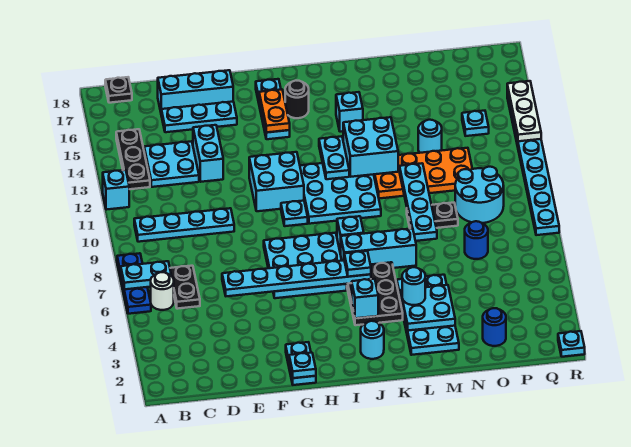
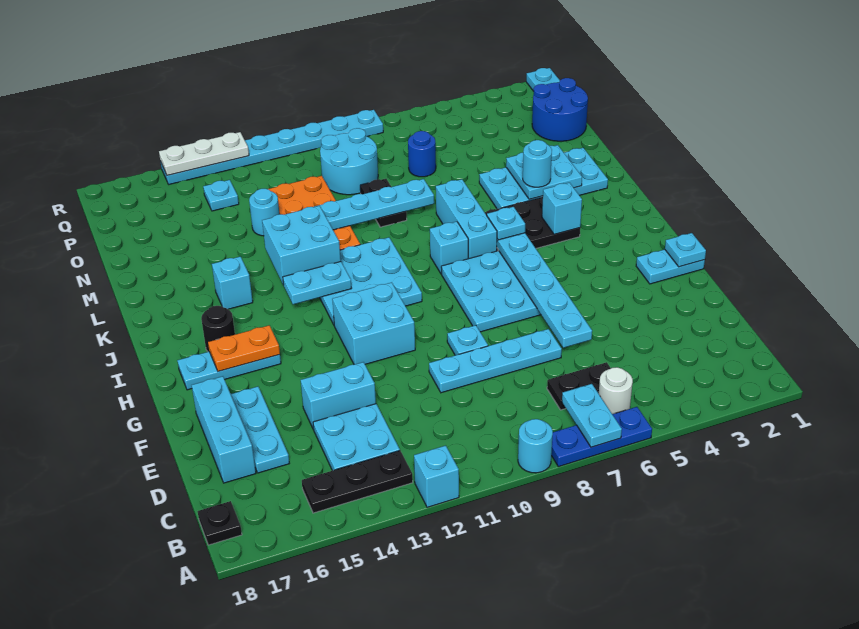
cyan plate B10:E10 level 1 -> cyan plate E7:E10 level 1
cyan plate H10 level 1 -> cyan plate F9 level 1
cyan round brick J2 level 1 -> cyan round brick A9 level 1
blue round brick O2 level 1 -> blue round brick O1:P2 level 1

